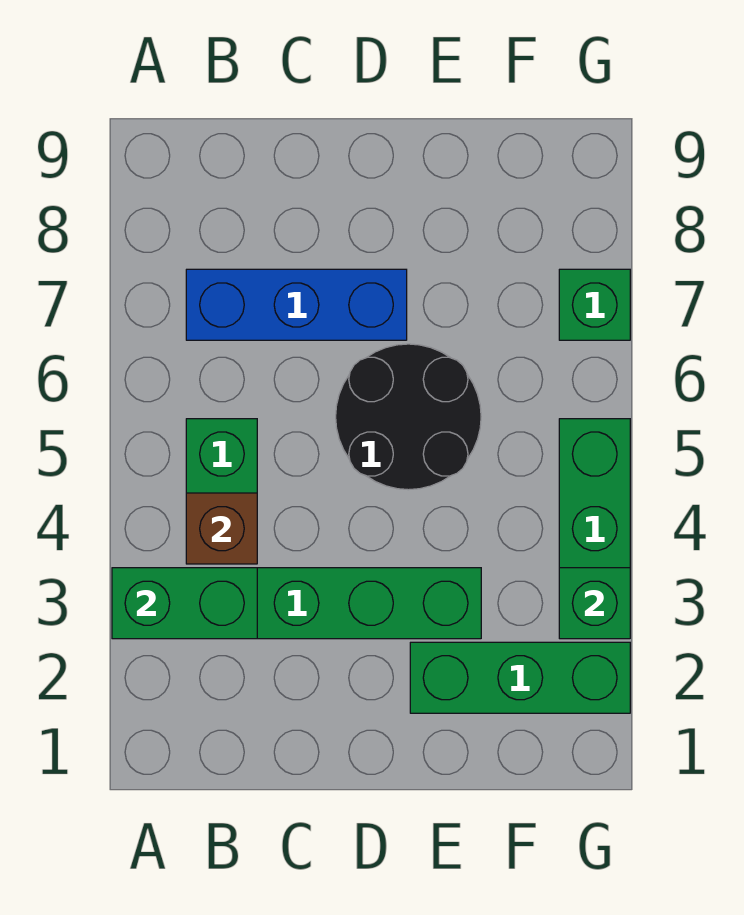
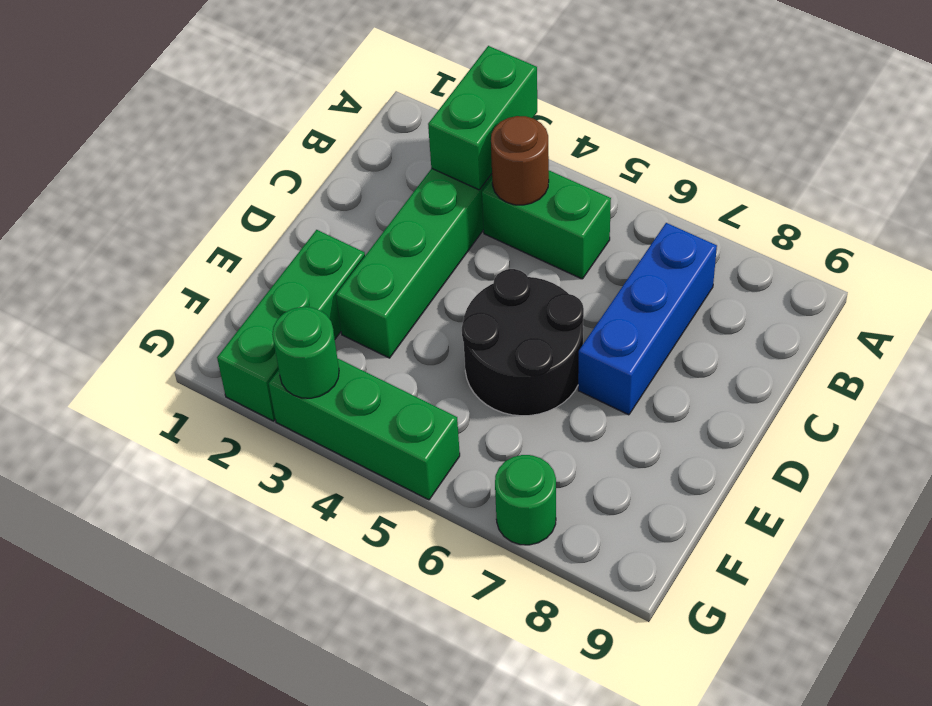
brown brick B4 level 2 -> brown round brick B4 level 2
green brick G3 level 2 -> green round brick G3 level 2
green brick G7 level 1 -> green round brick G7 level 1

